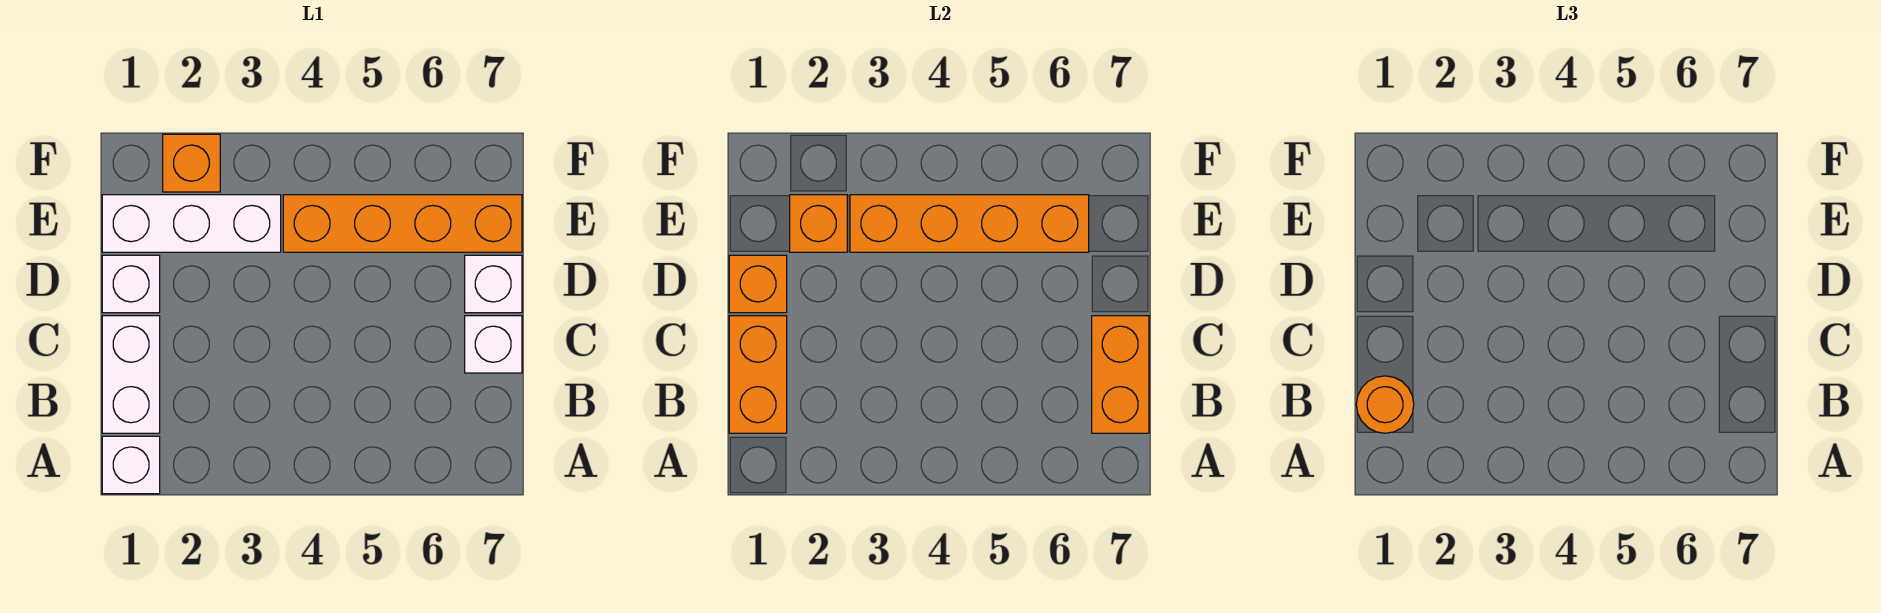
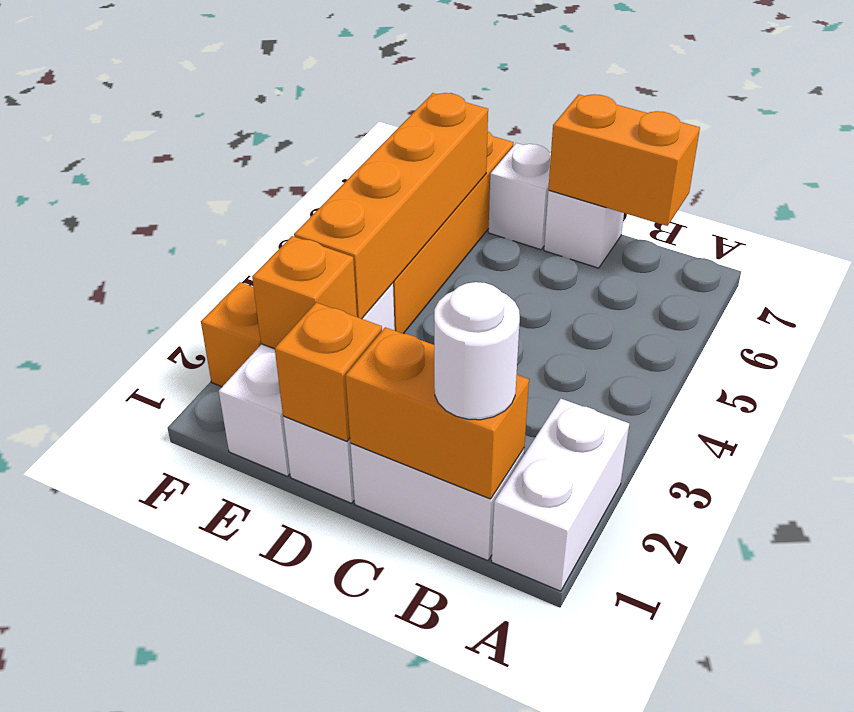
white brick A1 level 1 -> white brick A1:A2 level 1
orange round brick B1 level 3 -> white round brick B1 level 3

